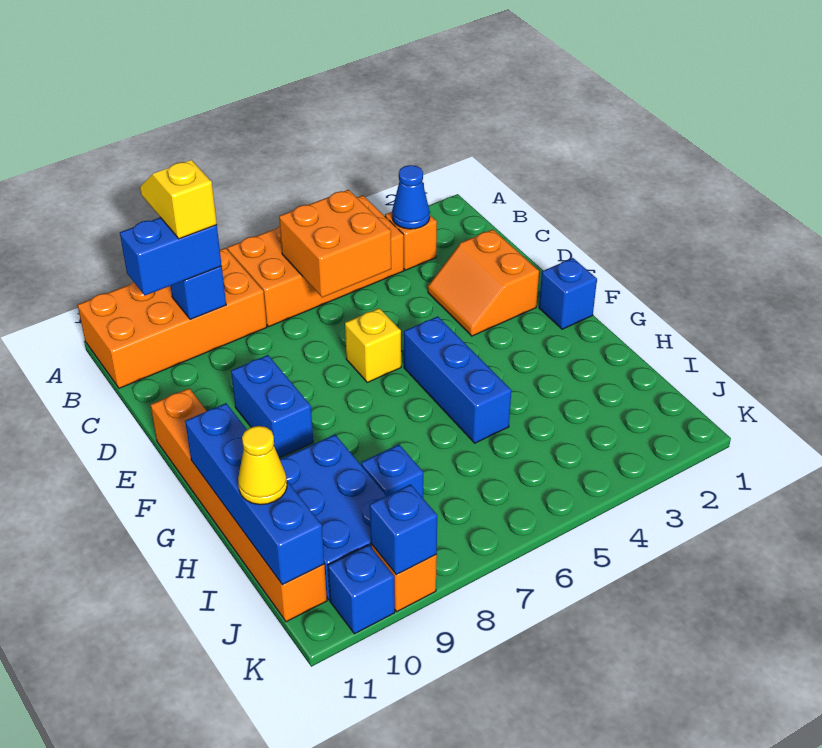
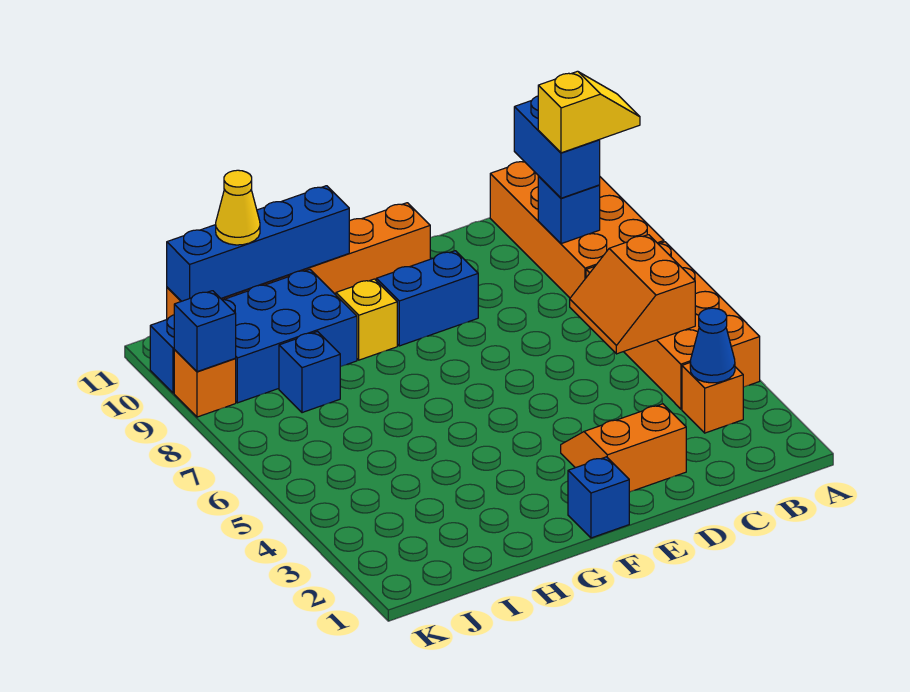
orange brick B5:C6 level 2 -> orange slope B5:C6 level 2 top B
yellow brick E6 level 1 -> yellow brick G9 level 1
blue brick F5:H5 level 1 -> none

